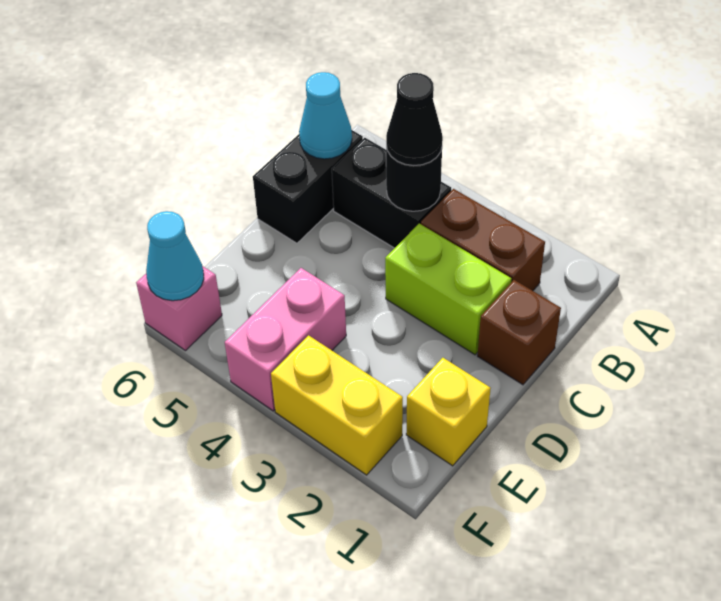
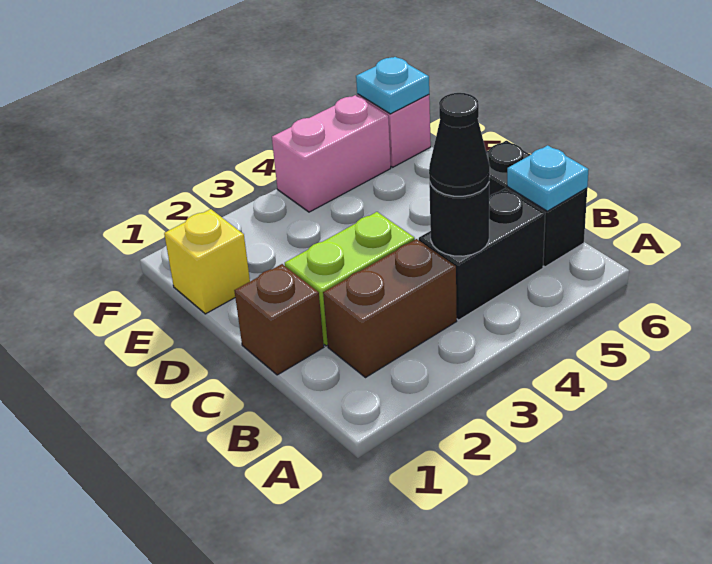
cyan cone B6 level 2 -> cyan plate B6 level 2
pink brick E4:F4 level 1 -> pink brick F4:F5 level 1
yellow brick F2:F3 level 1 -> none
cyan cone F6 level 2 -> cyan plate F6 level 2

